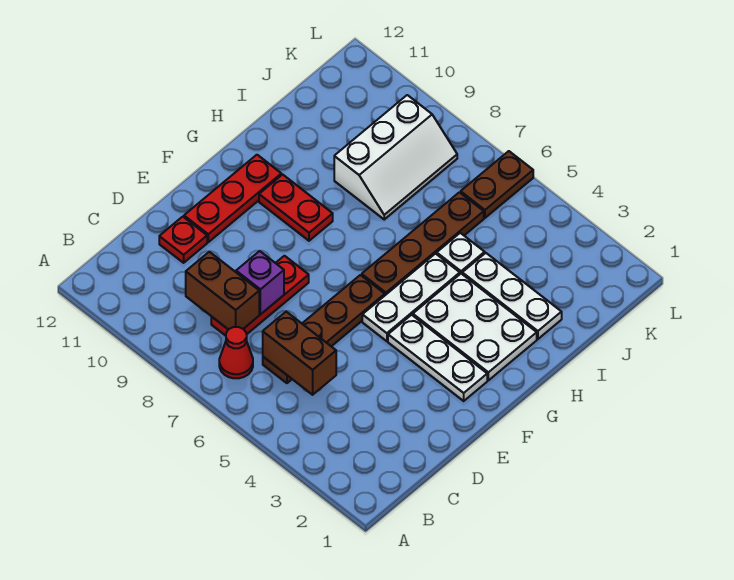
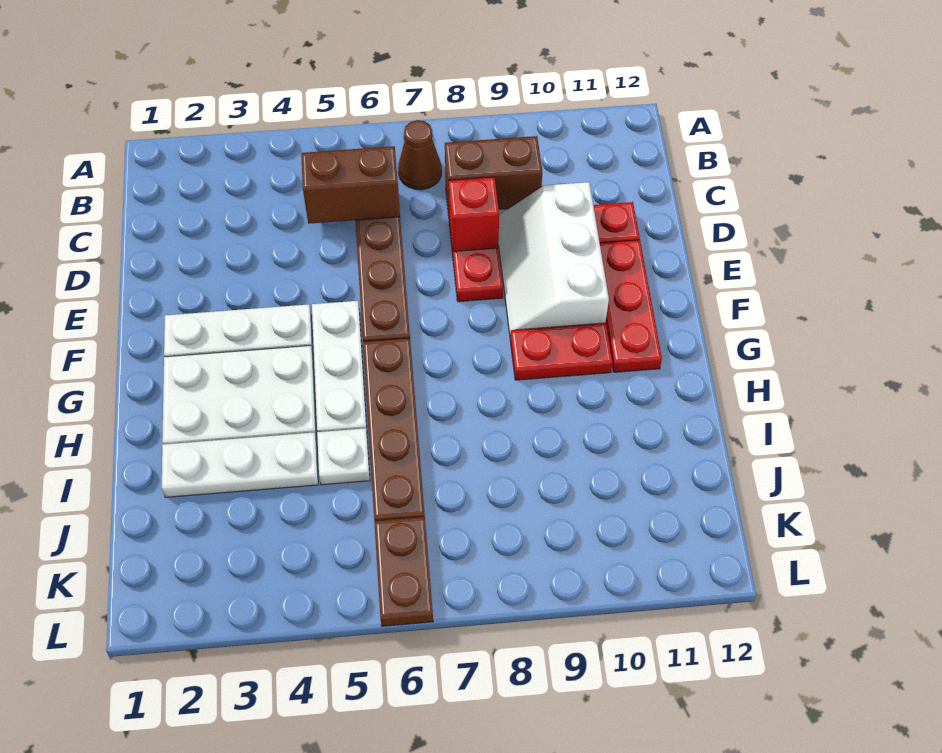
red cone B7 level 1 -> brown cone B7 level 1
purple brick D8 level 2 -> red brick D8 level 2
white slope I8:K9 level 1 top 9 -> white slope D9:F10 level 1 top 10

